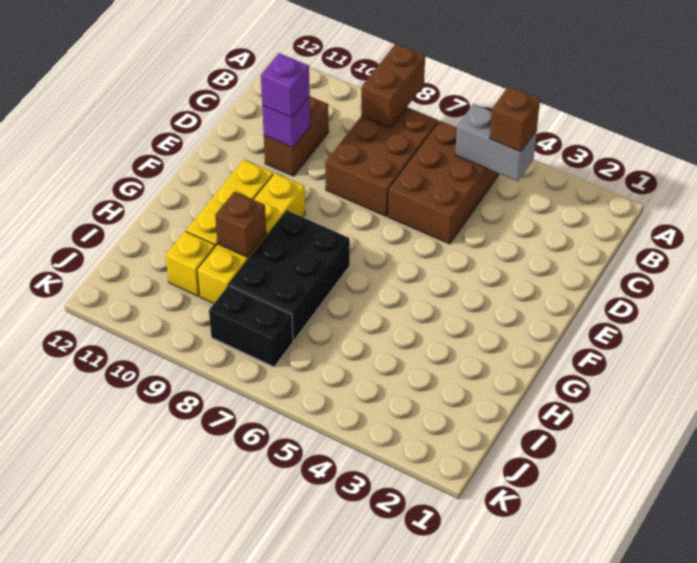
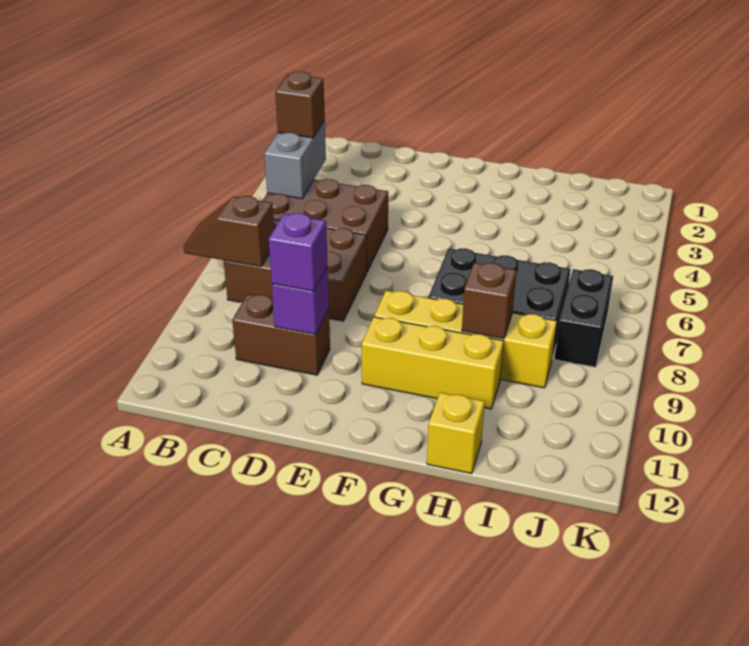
brown brick A8:B8 level 2 -> brown slope A8:B8 level 2 top B
yellow brick I10 level 1 -> yellow brick H12 level 1

